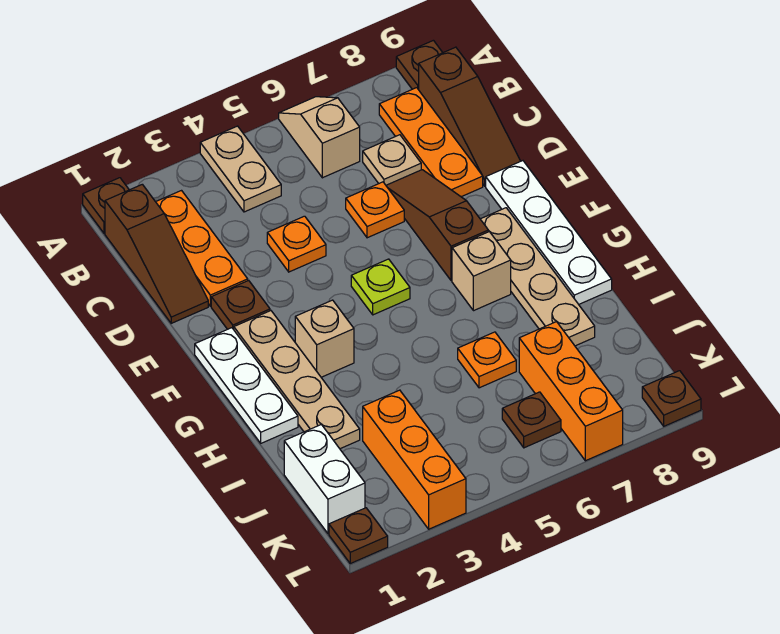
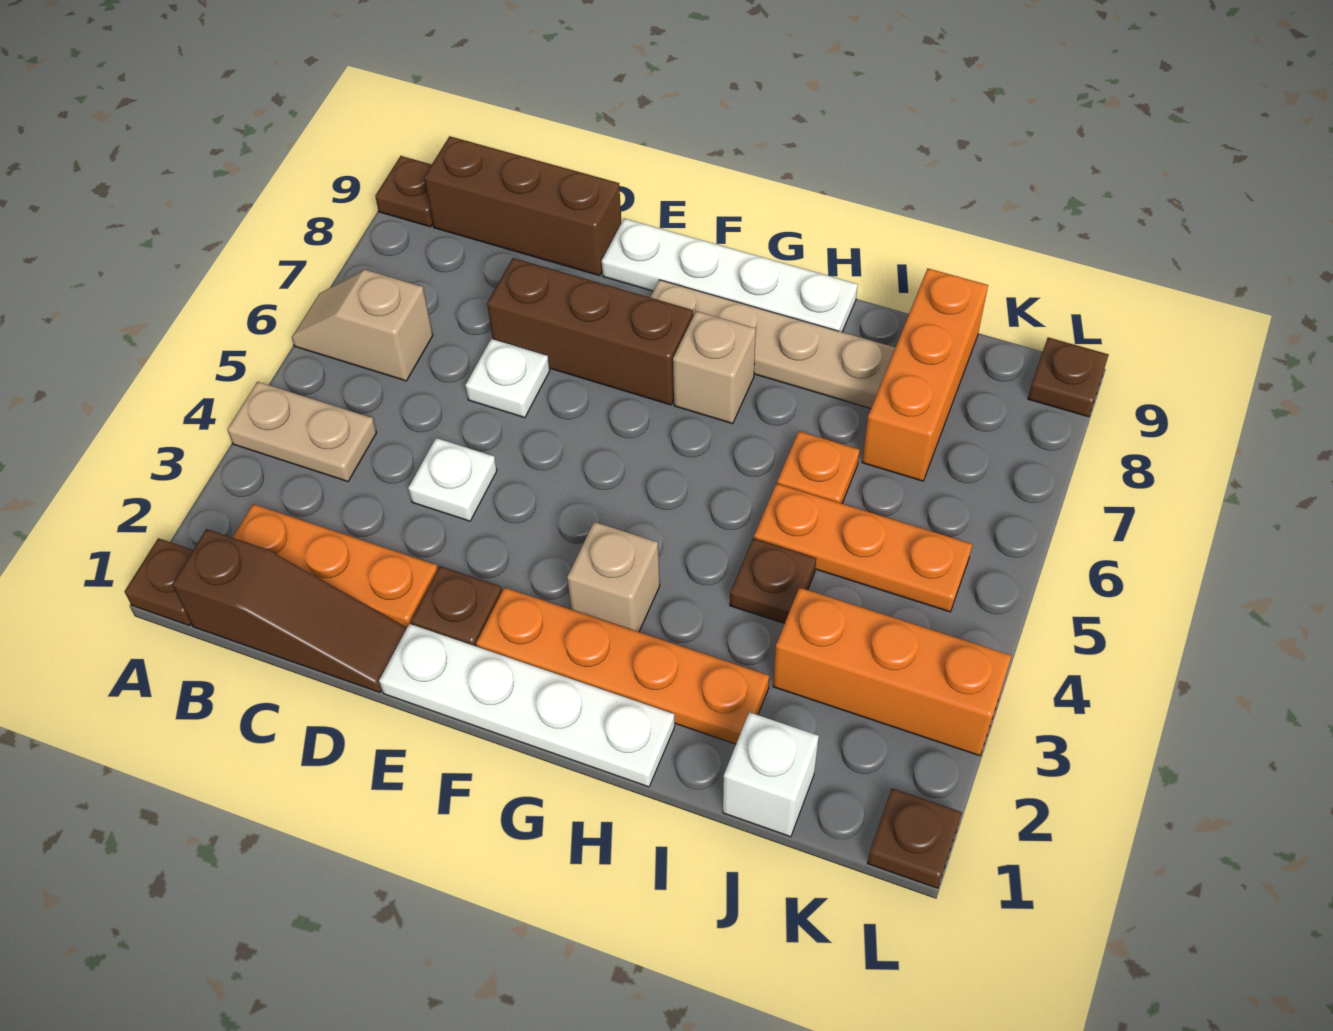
orange plate B8:D8 level 1 -> orange plate I5:K5 level 1
brown slope B9:D9 level 1 top B -> brown brick B9:D9 level 1
tan plate C7 level 1 -> none
orange plate D4 level 1 -> white plate D4 level 1
orange plate D6 level 1 -> white plate D6 level 1
brown slope D7:F7 level 1 top F -> brown brick D7:F7 level 1
white plate F1:H1 level 1 -> white plate E1:H1 level 1
tan plate F2:I2 level 1 -> orange plate F2:I2 level 1
lime plate F5 level 1 -> none
white brick J1:K1 level 1 -> white brick J1 level 1
orange brick J7:L7 level 1 -> orange brick J7:J9 level 1
brown plate K6 level 1 -> brown plate I4 level 1

